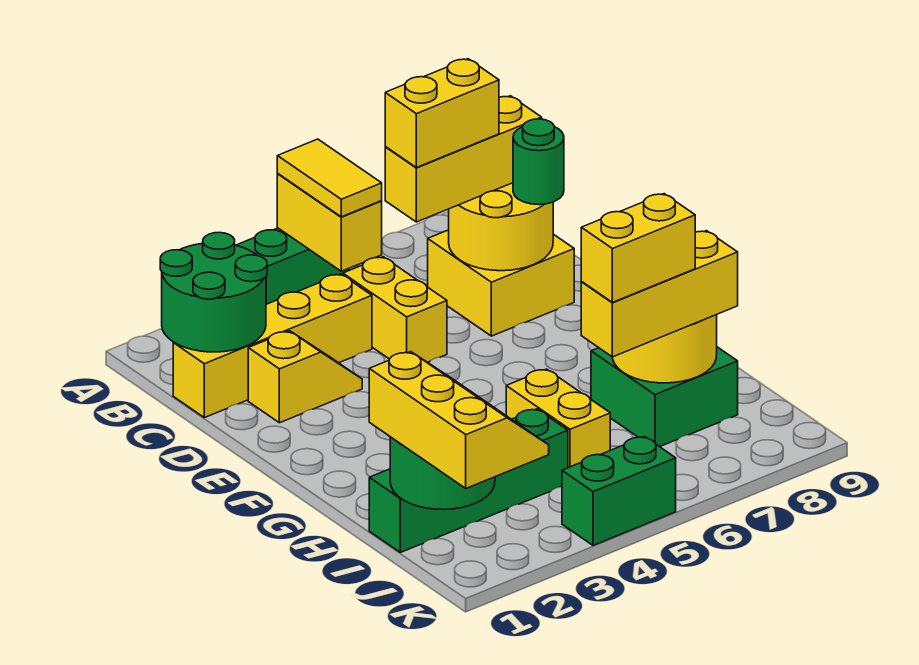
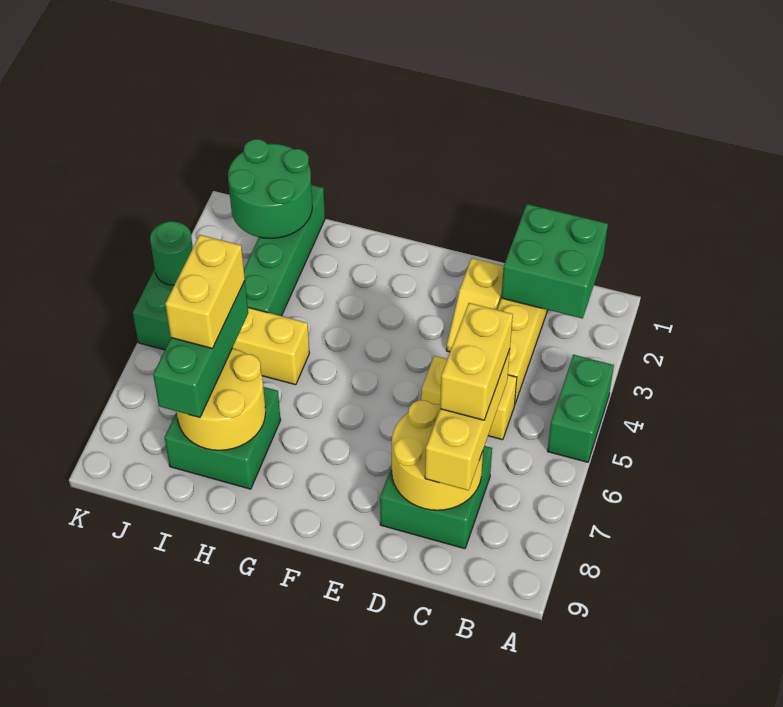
yellow brick A5:B5 level 2 -> none
yellow tile A5:B5 level 3 -> none
green round brick B1:C2 level 2 -> green brick B1:C2 level 2
yellow brick C7:D8 level 1 -> green brick C7:D8 level 1
green round brick D8 level 3 -> green round brick K4 level 2
yellow slope I1:K2 level 3 top 1 -> none
yellow brick I6:I8 level 3 -> green brick I6:I8 level 3

